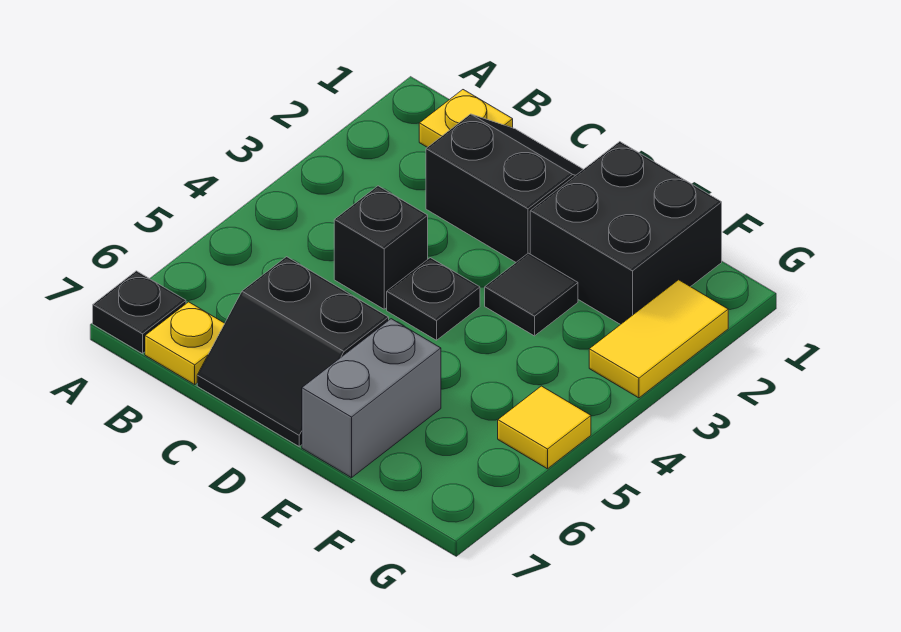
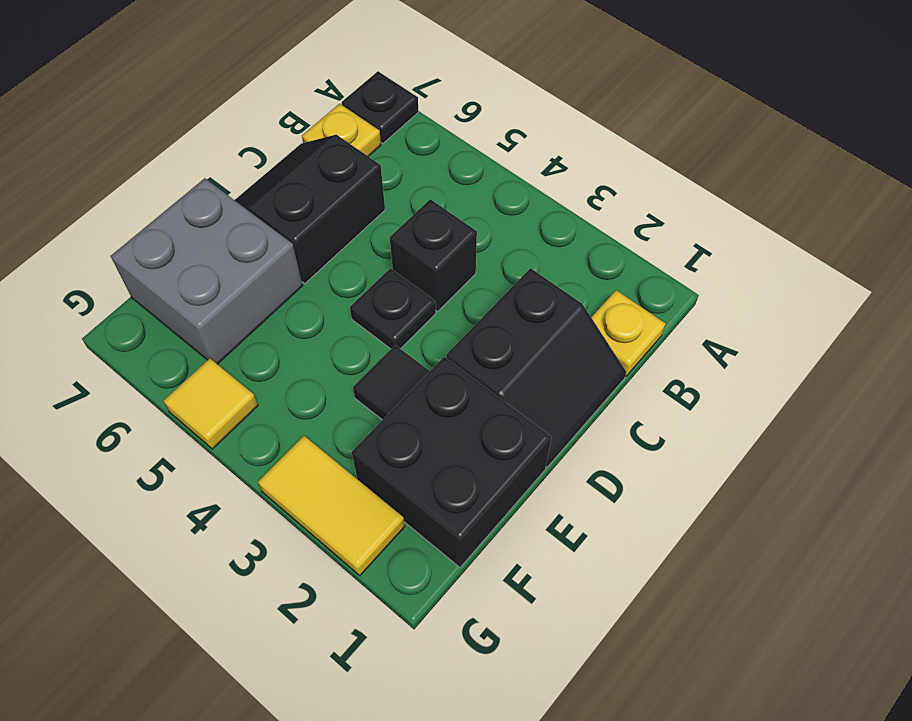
grey brick E6:E7 level 1 -> grey brick E6:F7 level 1

